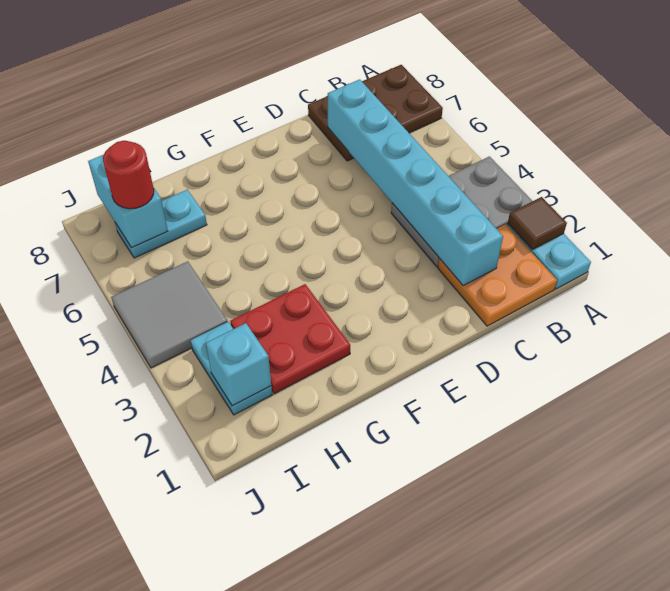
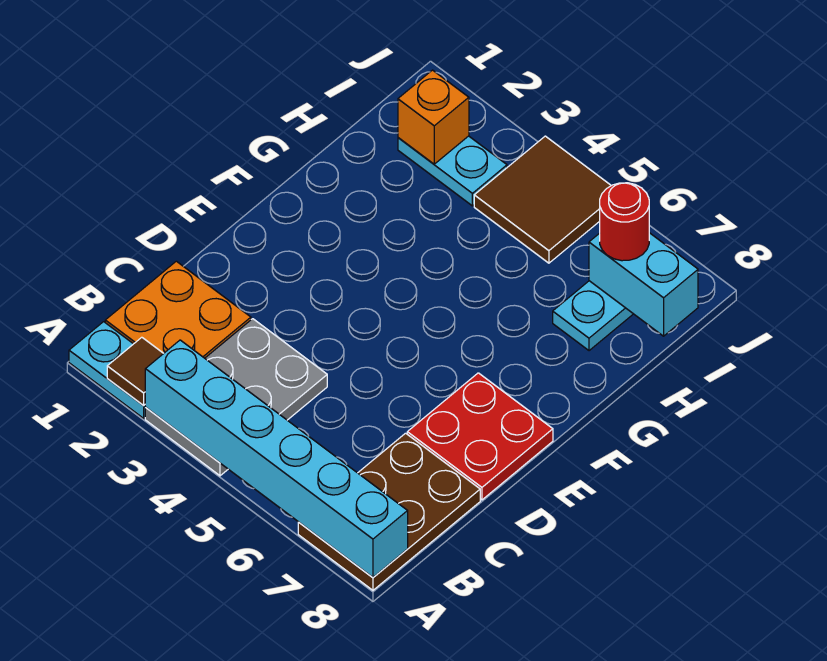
cyan brick C2:C7 level 2 -> cyan brick A3:A8 level 2
red plate G2:H3 level 1 -> red plate D7:E8 level 1
cyan brick I2 level 2 -> orange brick I2 level 2
grey tile I4:J5 level 1 -> brown tile I4:J5 level 1

